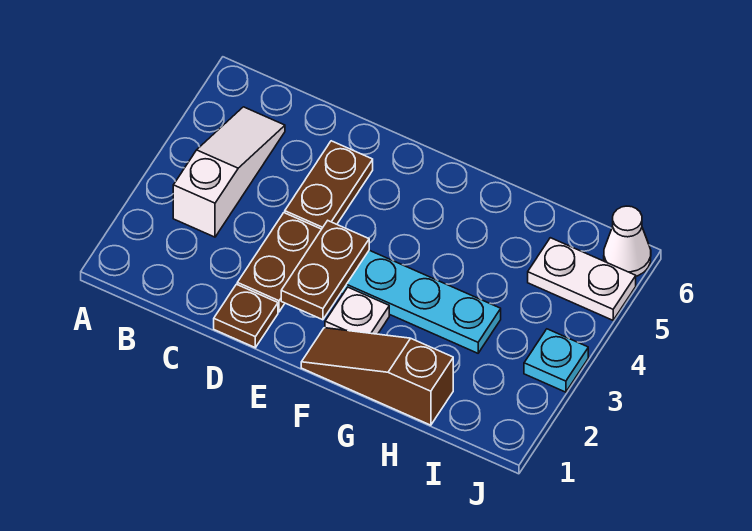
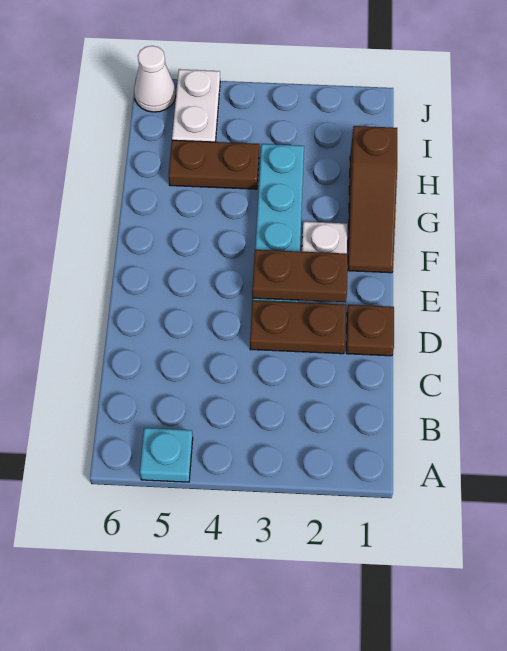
white slope B3:B5 level 1 top 3 -> none
brown plate D4:D5 level 1 -> brown plate H4:H5 level 1
cyan plate J3 level 1 -> cyan plate A5 level 1

